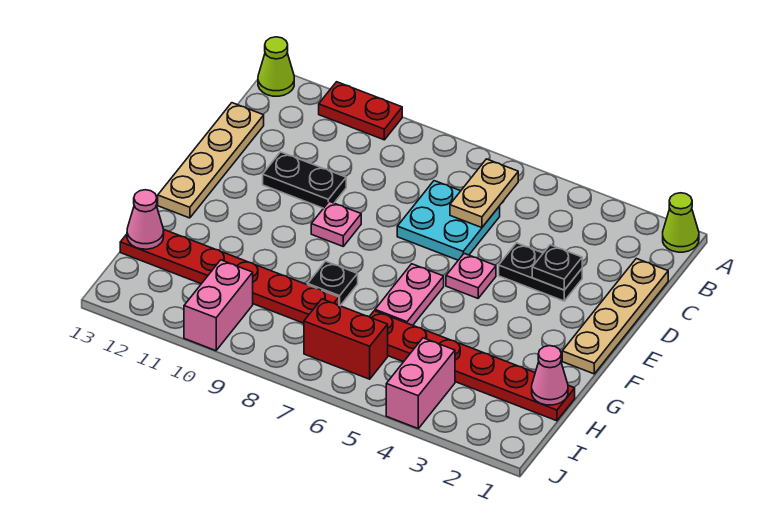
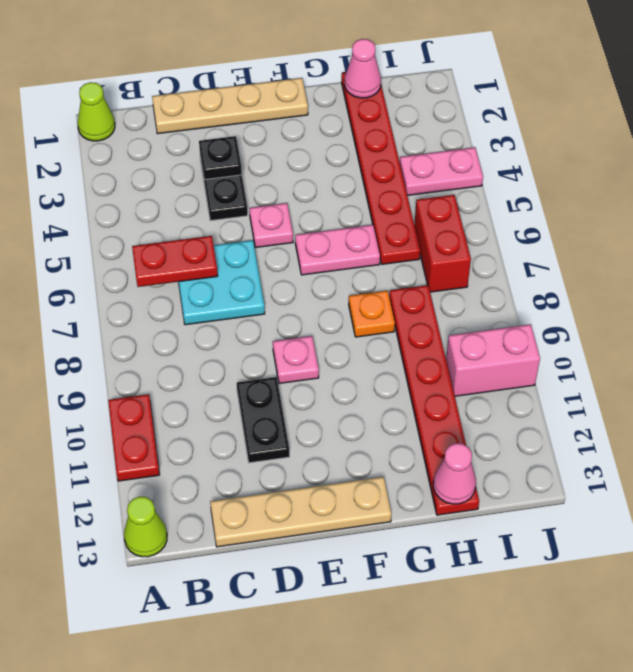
tan plate B6:C6 level 2 -> red plate B6:C6 level 2
black plate G8 level 1 -> orange plate G8 level 1
pink brick I4:J4 level 1 -> pink plate I4:J4 level 1

